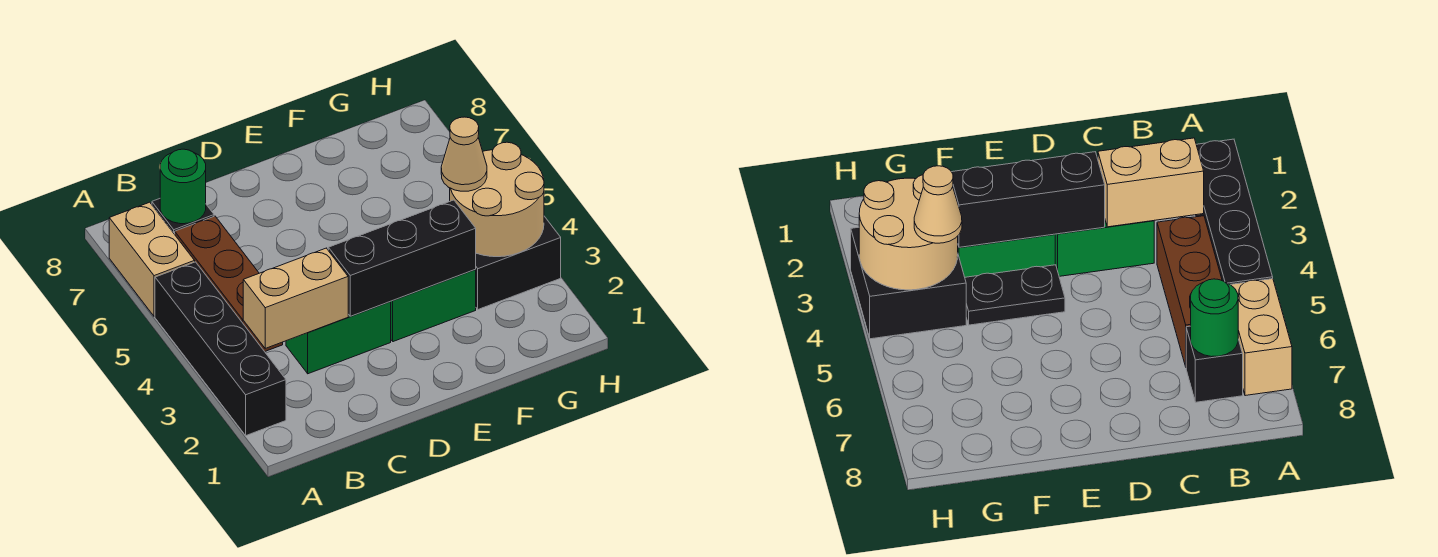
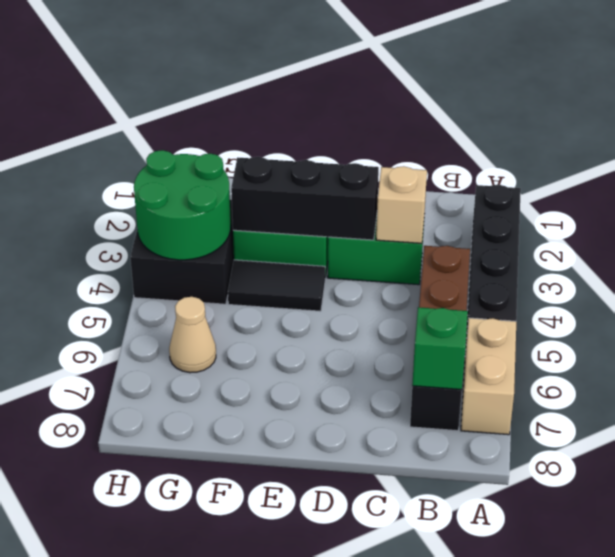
tan brick B3:C3 level 2 -> tan brick C3 level 2
green round brick B7 level 2 -> green brick B7 level 2
black plate E4:F4 level 1 -> black tile E4:F4 level 1
tan round brick G3:H4 level 2 -> green round brick G3:H4 level 2
tan cone G4 level 3 -> tan cone G6 level 1

